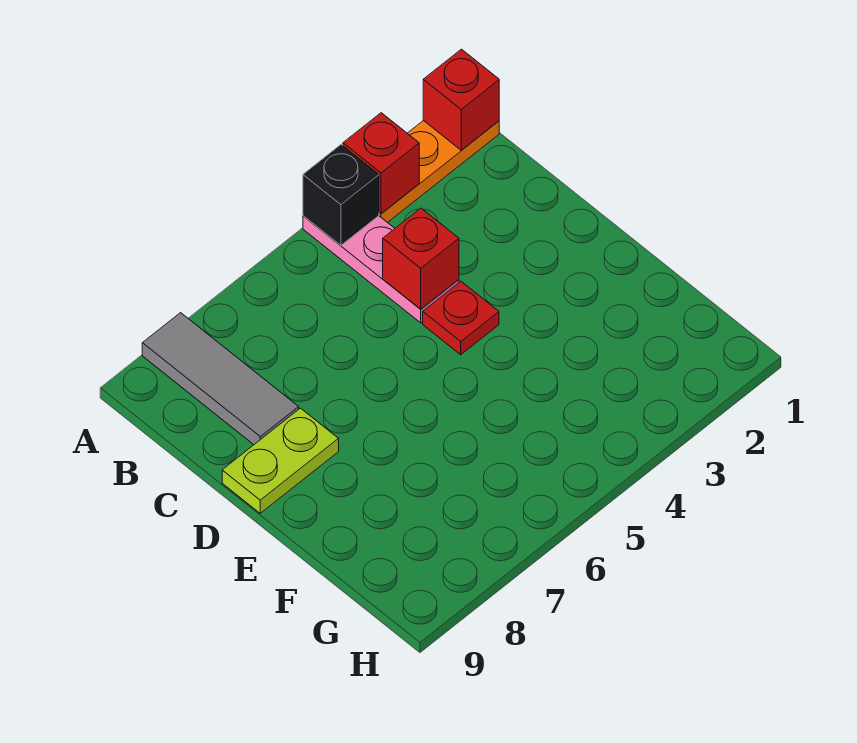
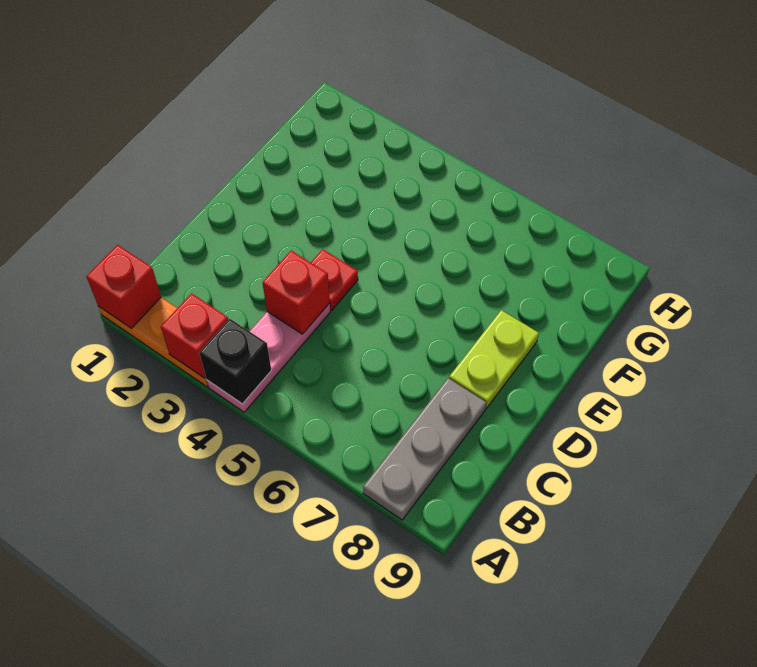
grey tile A8:C8 level 1 -> grey plate A8:C8 level 1
lime plate D8:D9 level 1 -> lime plate D8:E8 level 1

